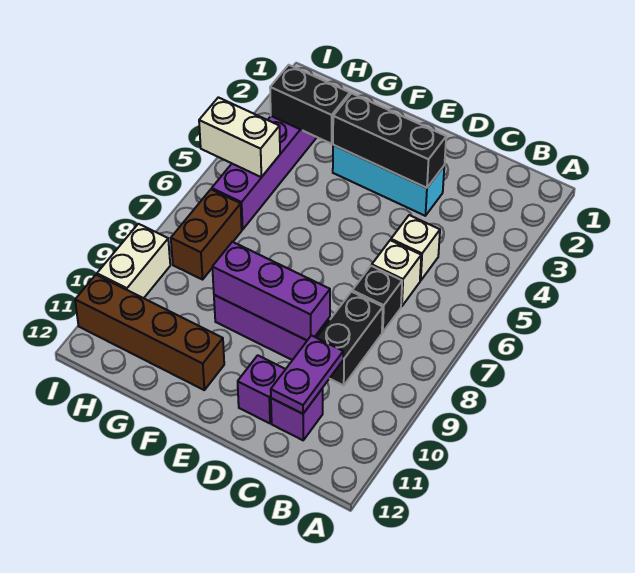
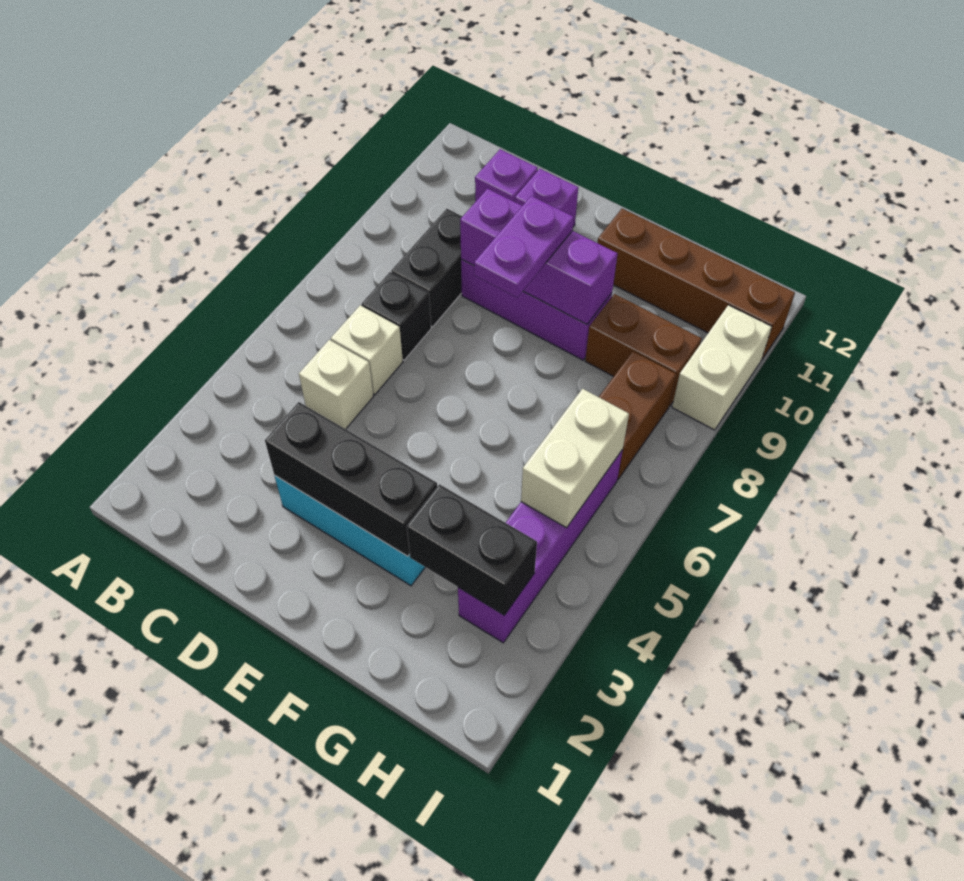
purple plate C10:C11 level 2 -> purple plate E8:E9 level 3
none -> brown brick G9:H9 level 1
white brick H5:I5 level 2 -> white brick H5:H6 level 2

